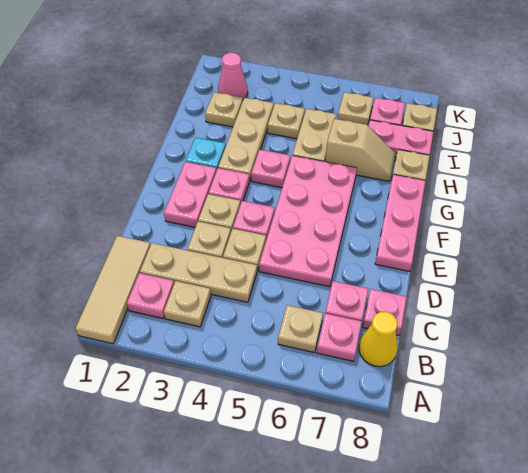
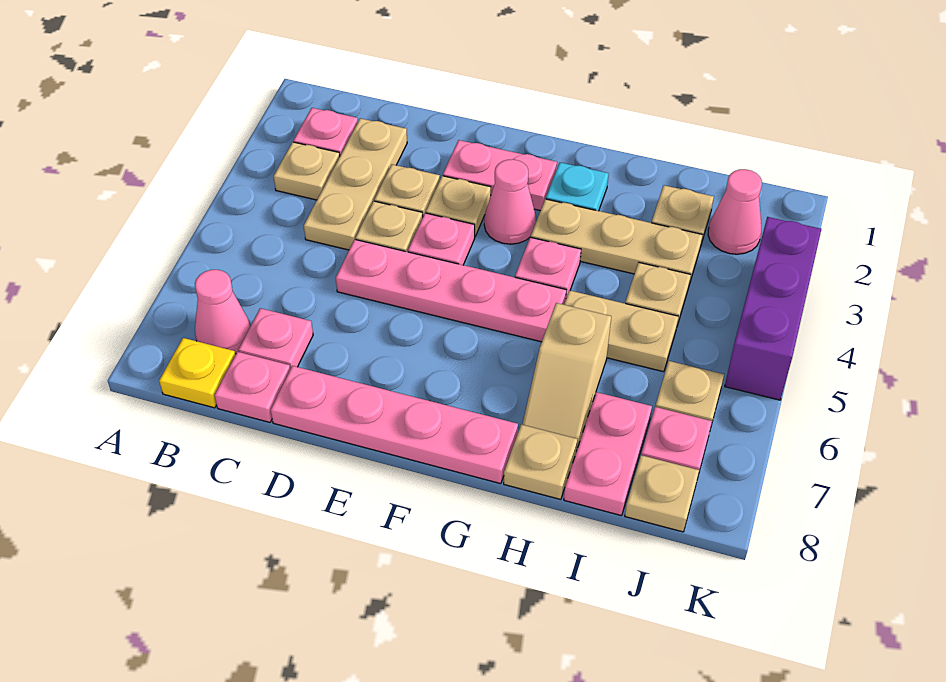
tan tile A1:C1 level 1 -> none
tan plate B6 level 1 -> none
pink plate B7 level 1 -> pink cone B7 level 1
yellow cone B8 level 1 -> yellow plate B8 level 1
pink plate D5:G6 level 1 -> pink plate D5:G5 level 1
pink plate E8:G8 level 1 -> pink plate D8:G8 level 1
pink plate F3 level 1 -> pink cone F3 level 1
none -> purple brick K3:K5 level 1

